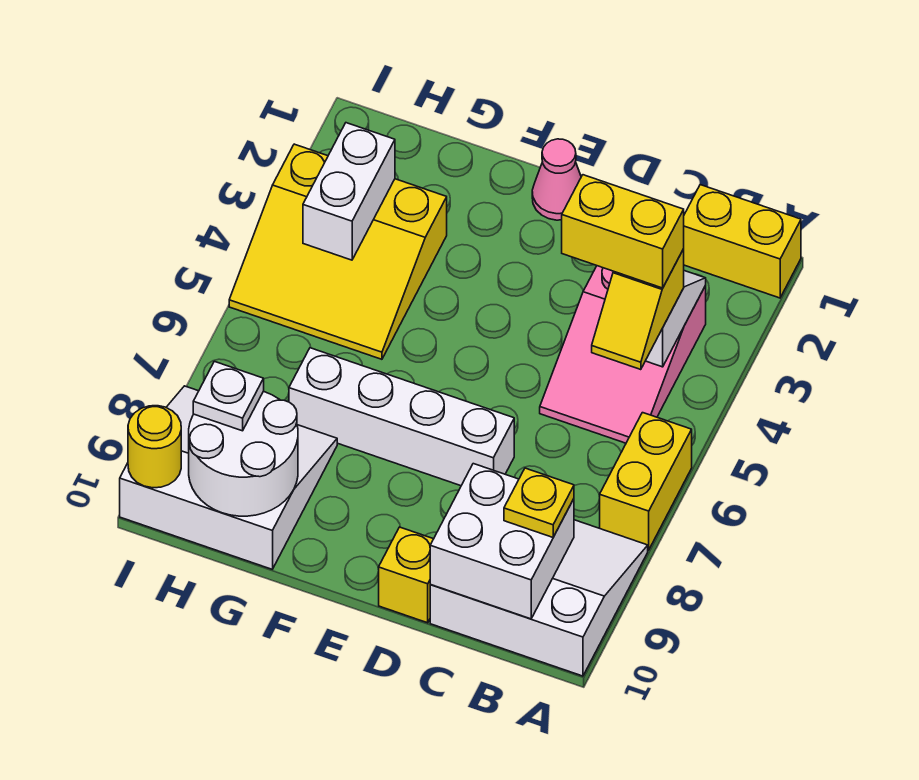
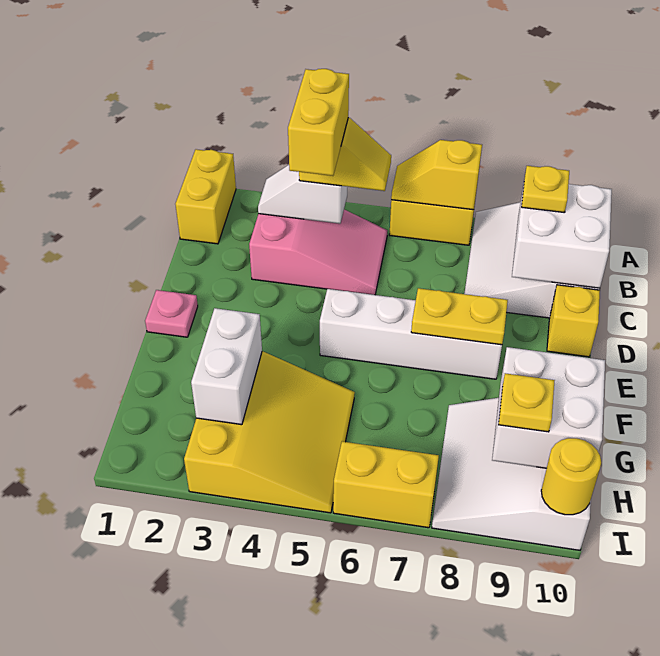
none -> yellow slope A6:A7 level 2 top 7
white brick D7:G7 level 1 -> white brick E5:E8 level 1
pink cone E1 level 1 -> pink plate E1 level 1
none -> yellow plate E7:E8 level 2
white round brick G9:H10 level 2 -> white brick G9:H10 level 2
white brick H3:H4 level 2 -> white brick G3:H3 level 2
white plate H9 level 3 -> yellow plate H9 level 3
none -> yellow brick I6:I7 level 1

